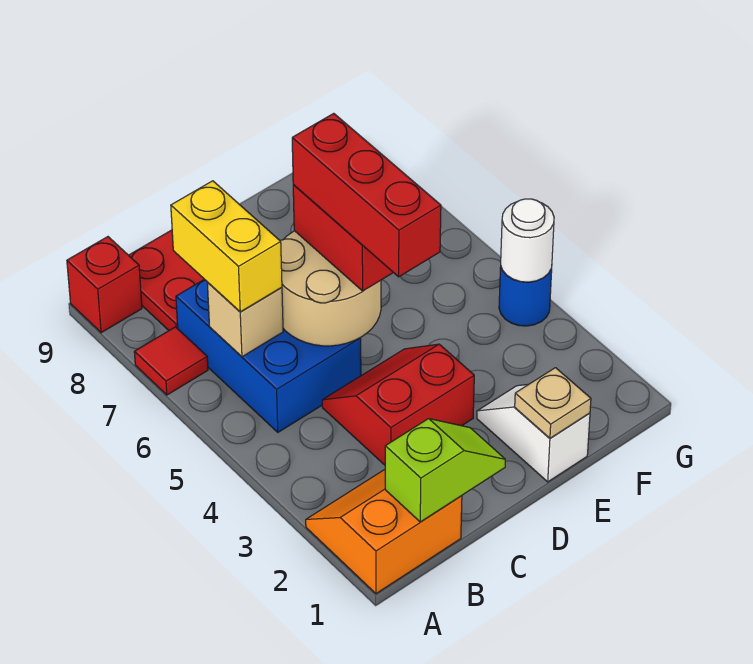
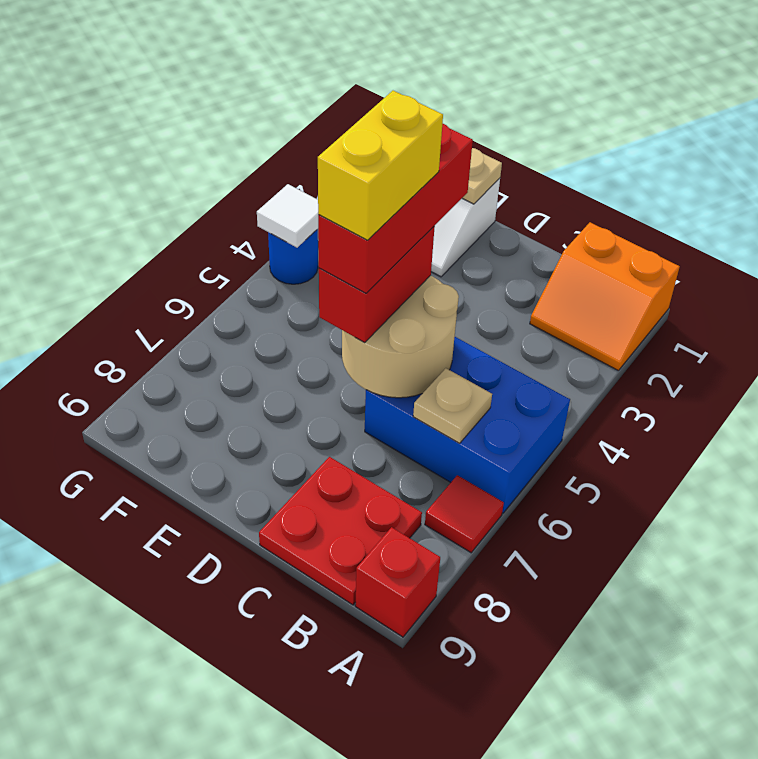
lime slope B1:C1 level 2 top B -> none
blue brick B5:C7 level 1 -> blue brick A5:C6 level 1
tan brick B6 level 2 -> tan plate B6 level 2
yellow brick B6:B7 level 3 -> yellow brick D5:D6 level 5
red slope C3:D4 level 1 top 3 -> none
white round brick G4 level 2 -> white tile G4 level 2

